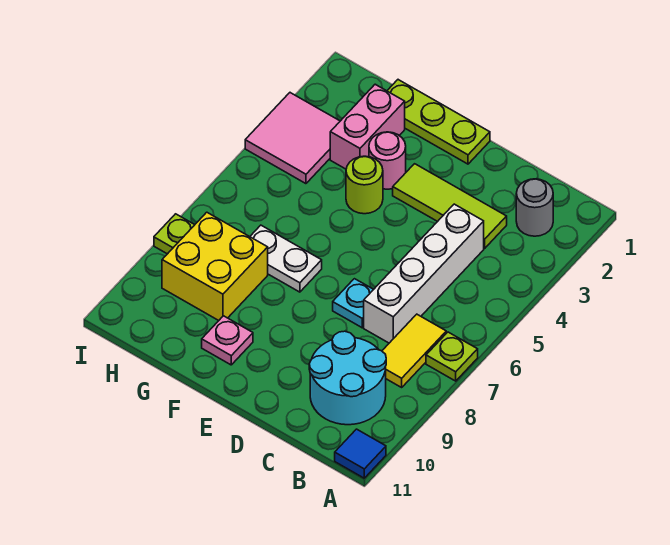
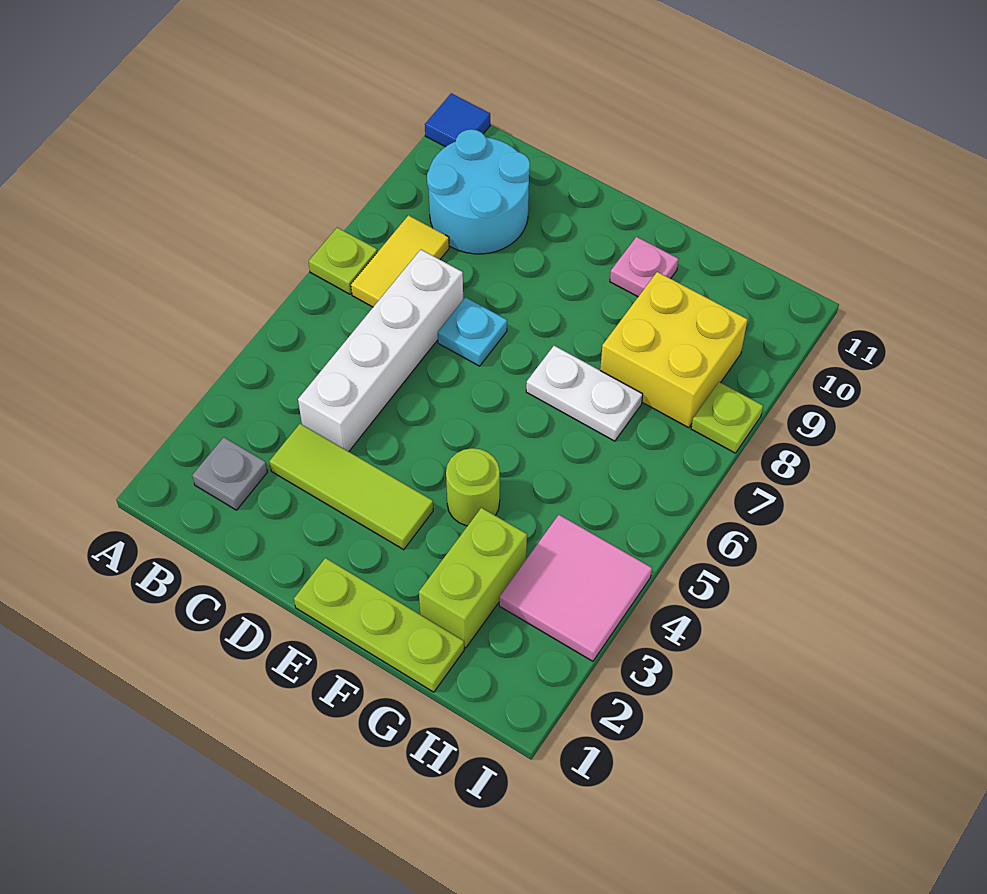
grey round brick B2 level 1 -> grey plate B2 level 1
pink round brick F3 level 1 -> none
pink brick G2:G3 level 1 -> lime brick G2:G3 level 1

